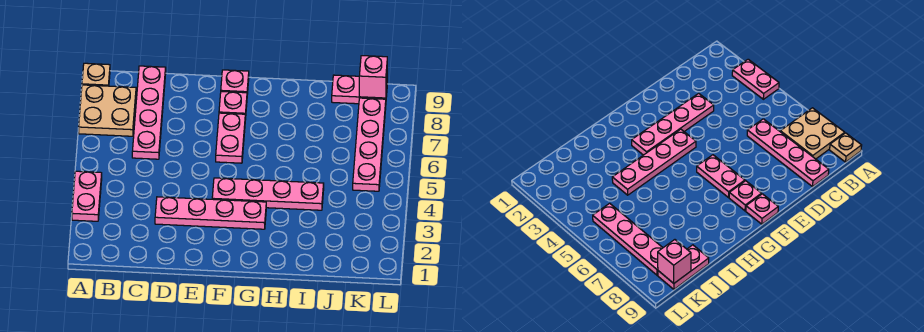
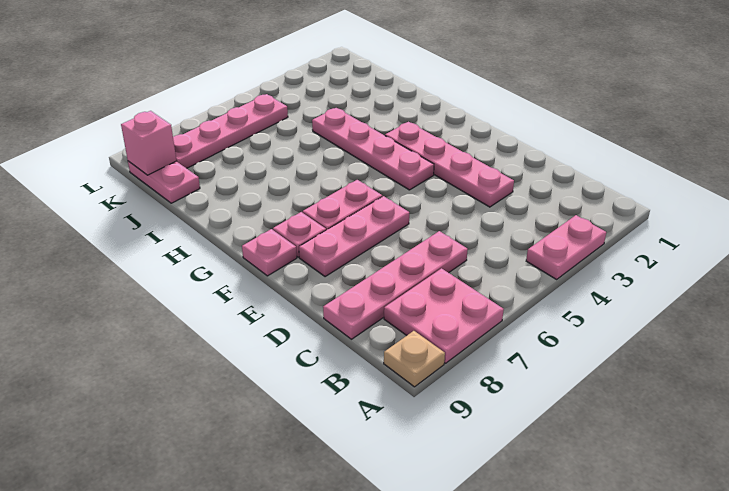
tan plate A7:B8 level 1 -> pink plate A7:B8 level 1
none -> pink plate E6:E8 level 1

